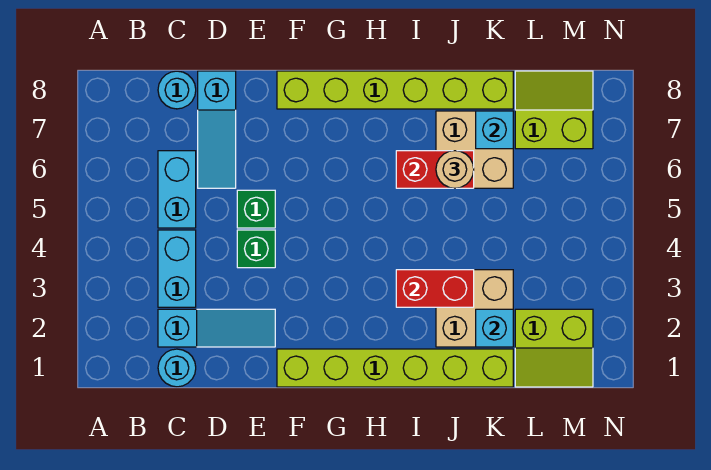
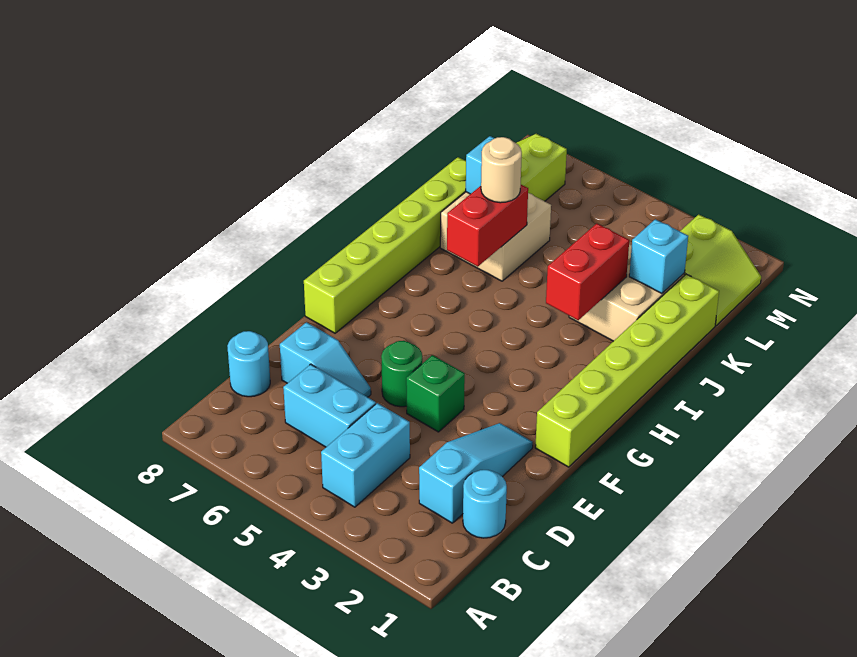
cyan brick C3:C4 level 1 -> cyan brick B4:C4 level 1
cyan slope D6:D8 level 1 top 8 -> cyan slope D6:D7 level 1 top 7
green brick E5 level 1 -> green round brick E5 level 1

